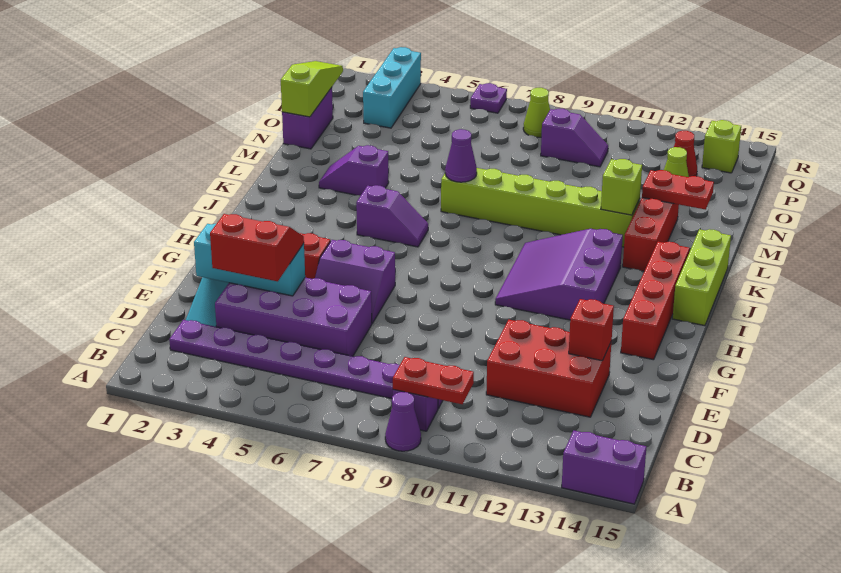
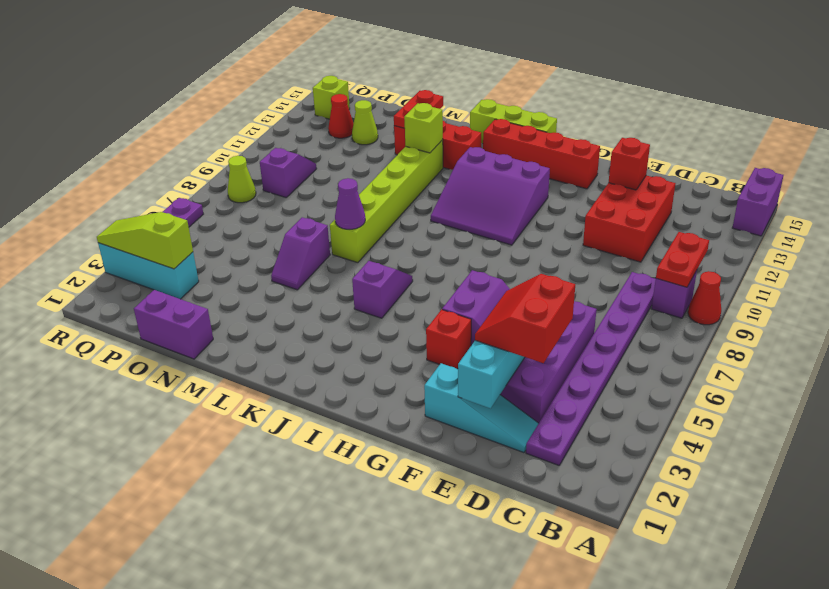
purple cone A9 level 1 -> red cone A9 level 1
purple slope L3:L4 level 1 top 4 -> purple slope M5:M6 level 1 top 6
lime slope N1:P1 level 2 top N -> lime slope P3:R3 level 2 top P

